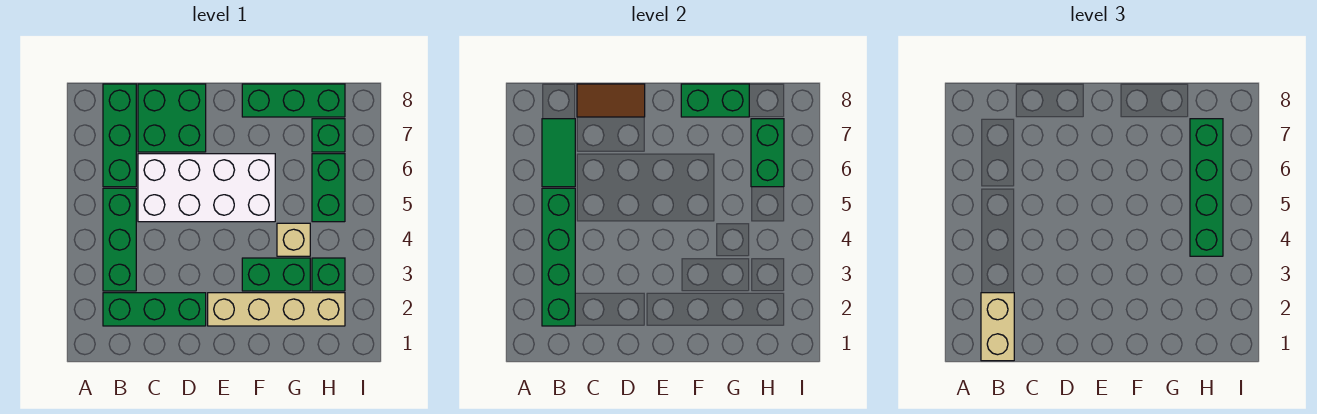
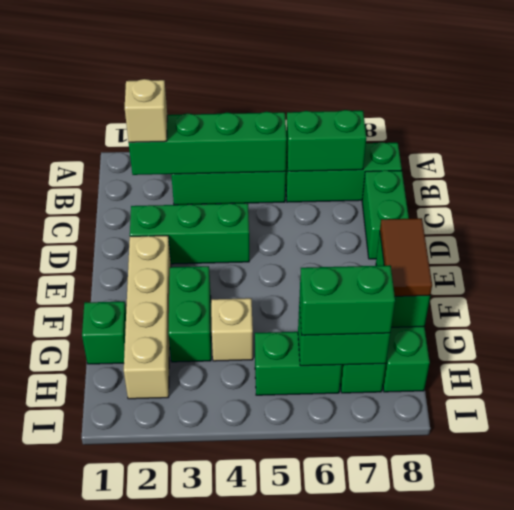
tan brick B1:B2 level 3 -> tan brick B2 level 3
green brick B2:D2 level 1 -> green brick D2:D4 level 1
green tile B6:B7 level 2 -> green brick B6:B7 level 2
white brick C5:F6 level 1 -> none
green brick C7:D8 level 1 -> green brick C8:D8 level 1
brown tile C8:D8 level 2 -> brown tile F8:G8 level 3
green brick H3 level 1 -> green brick G1 level 1
green brick H4:H7 level 3 -> green brick H6:H7 level 3

